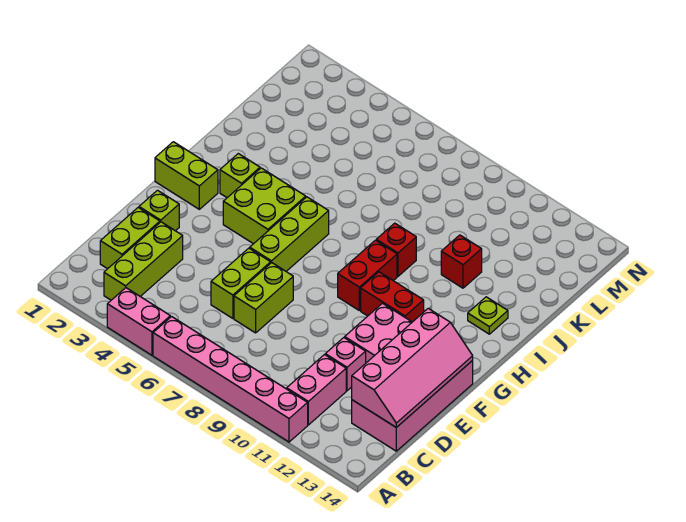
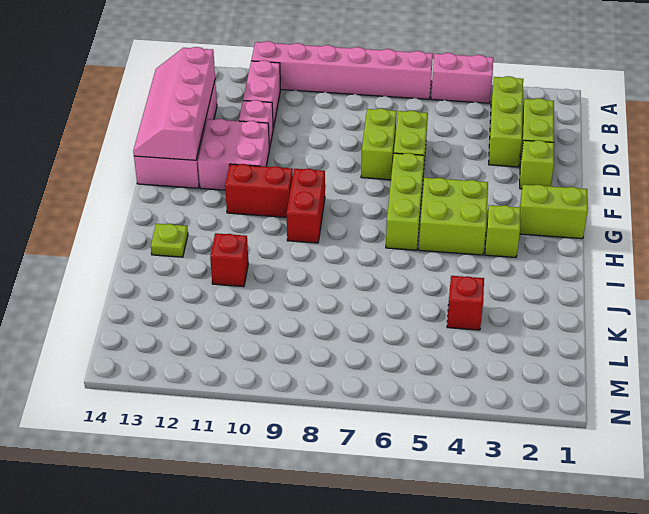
red brick I9 level 1 -> red brick K4 level 1

